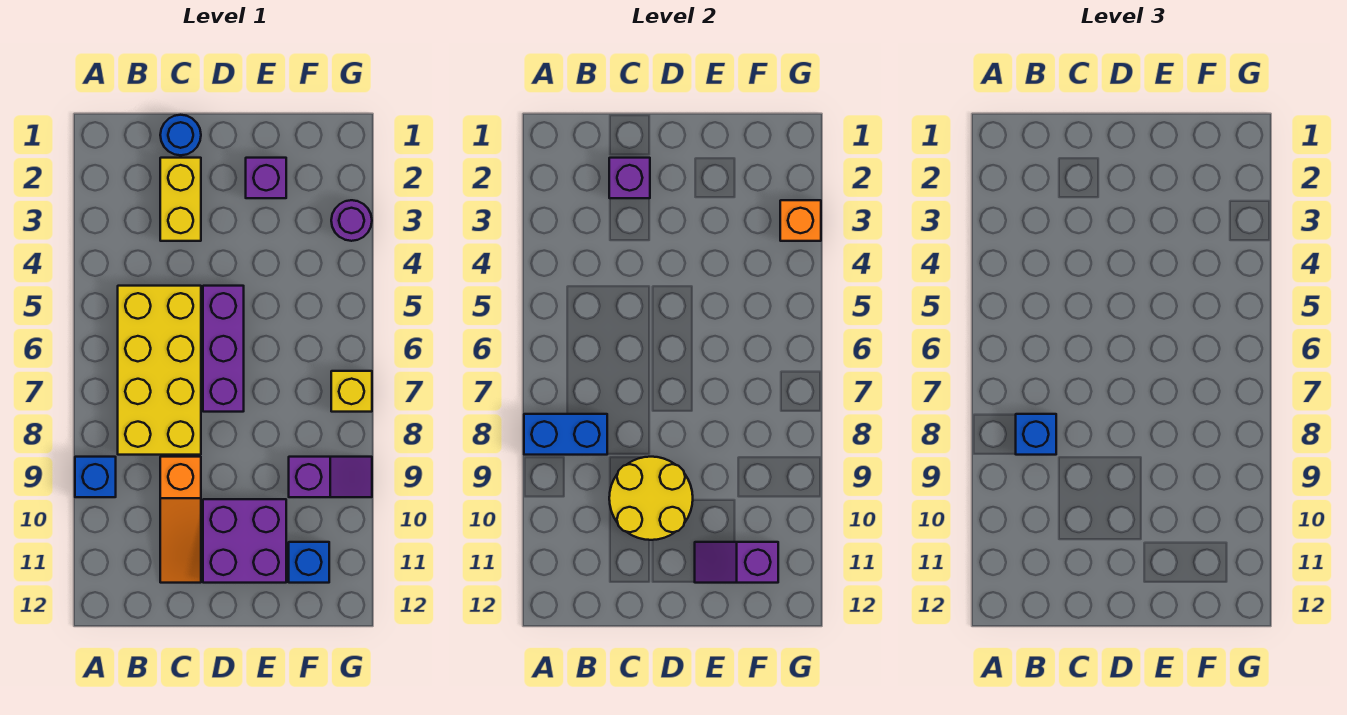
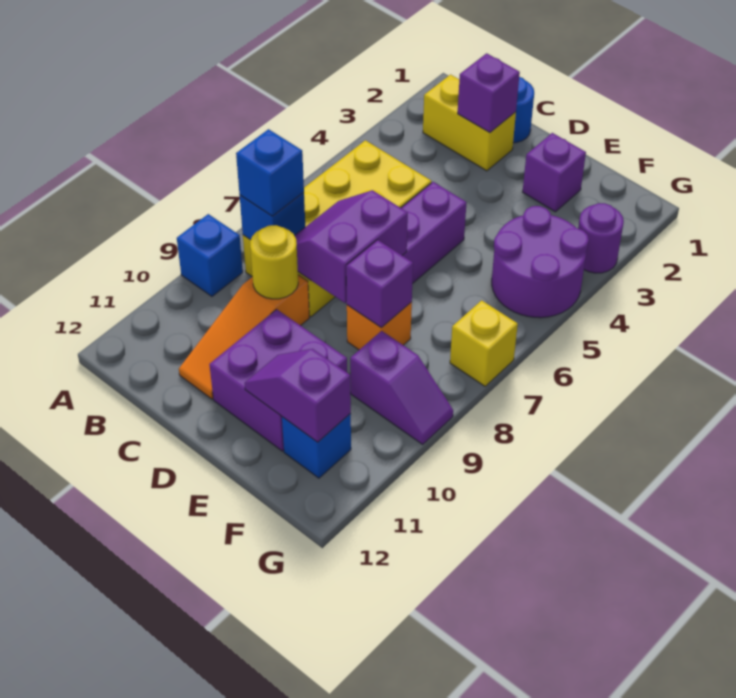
blue brick A8:B8 level 2 -> blue brick B8 level 2
yellow brick C2:C3 level 1 -> yellow brick B2:C2 level 1
none -> purple slope C7:D8 level 2 top D
yellow round brick C9:D10 level 2 -> yellow round brick C9 level 2
none -> purple brick E8 level 2
none -> purple round brick F4:G5 level 1
orange brick G3 level 2 -> orange brick E8 level 1

